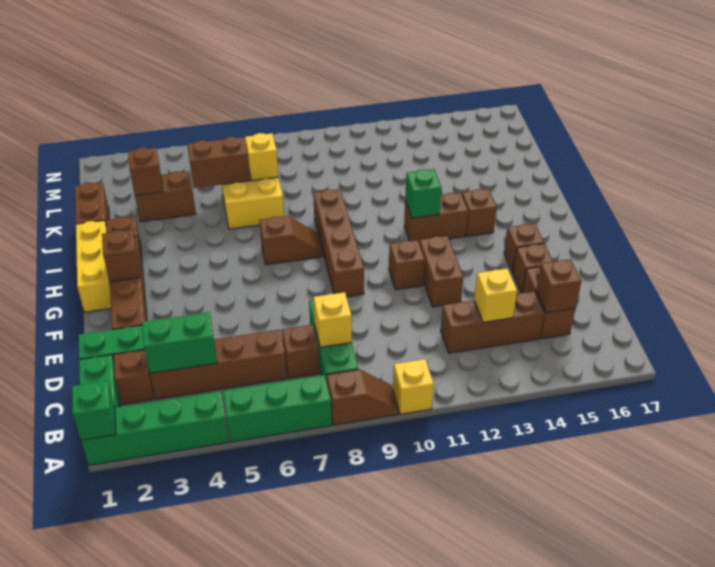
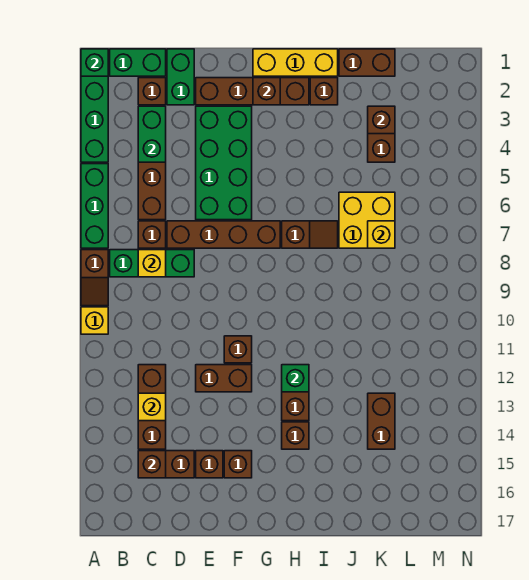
none -> green brick E3:F6 level 1
brown brick F9:I9 level 1 -> brown brick D7:G7 level 1
brown slope H7:H8 level 1 top 7 -> brown slope H7:I7 level 1 top H
brown brick K5:K6 level 2 -> brown brick K13:K14 level 1

